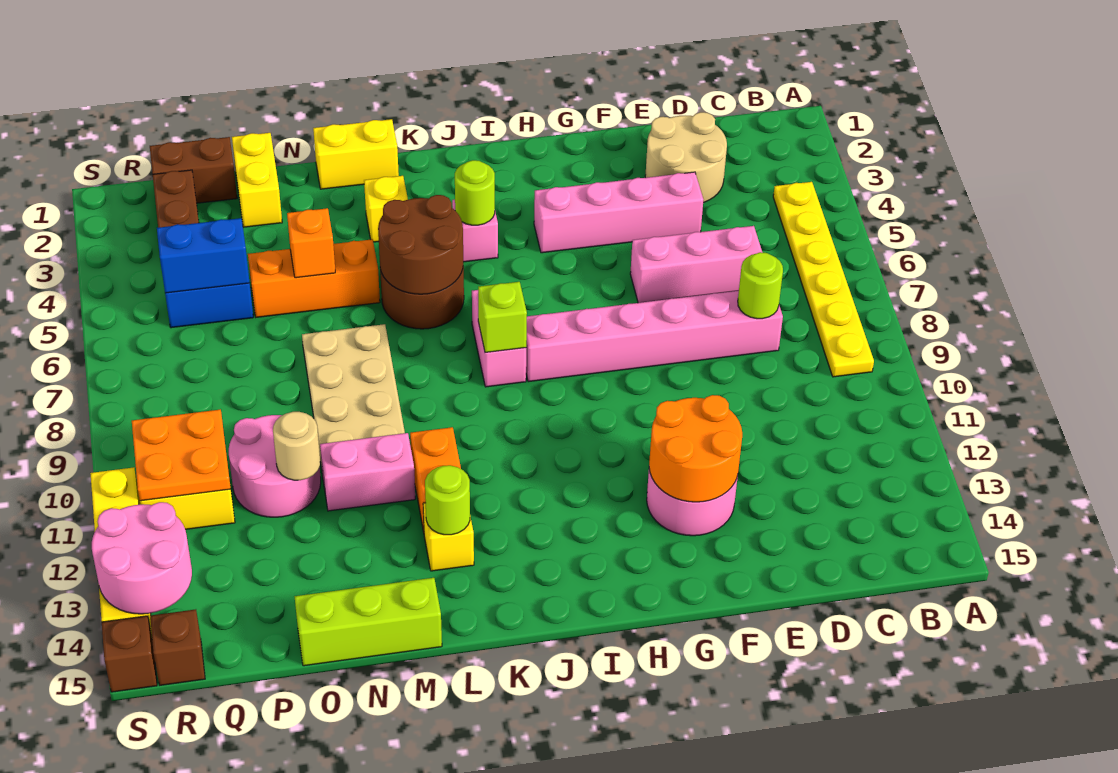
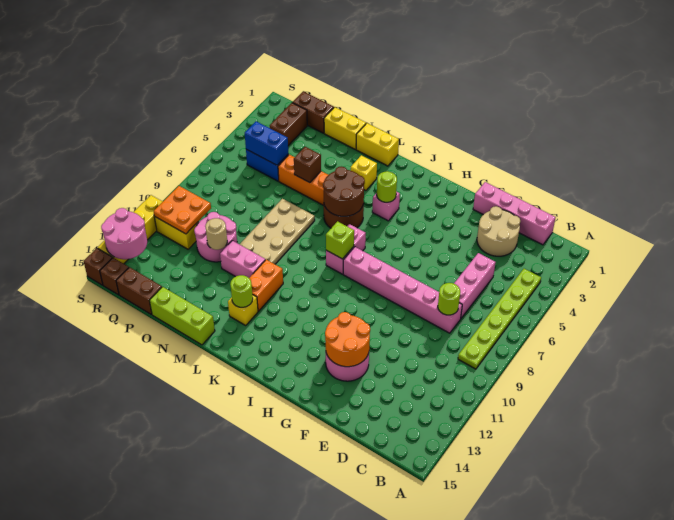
yellow plate B4:B9 level 1 -> lime plate B4:B9 level 1
pink brick D6:F6 level 1 -> pink brick D5:D7 level 1
pink brick E4:H4 level 1 -> pink brick C1:F1 level 1
orange brick N5 level 2 -> brown brick N5 level 2
yellow brick O1:O2 level 1 -> yellow brick N1:O1 level 1
none -> brown brick P15:Q15 level 1

